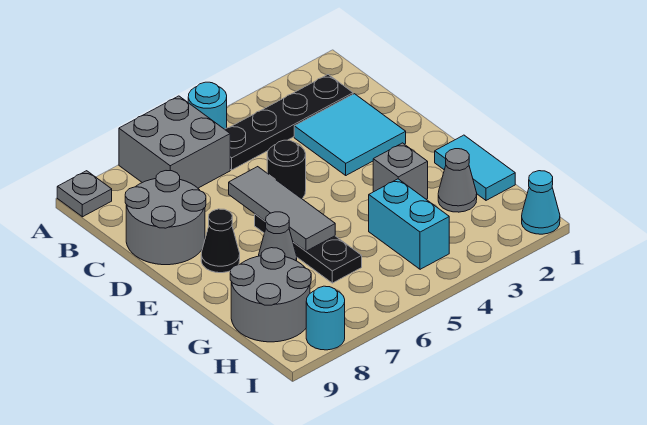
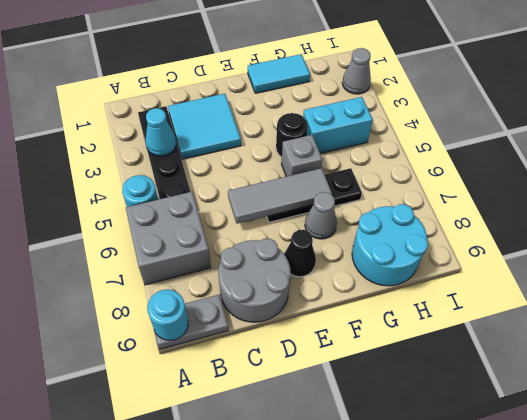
grey plate A9 level 1 -> grey plate A9:B9 level 1
black round brick D5 level 1 -> black round brick F4 level 1
grey brick F3 level 1 -> grey brick F5 level 1
grey cone G2 level 1 -> grey cone I2 level 1
grey round brick G8:H9 level 1 -> cyan round brick G8:H9 level 1
cyan cone I1 level 1 -> cyan cone B3 level 2
cyan round brick I8 level 1 -> cyan round brick A9 level 2

